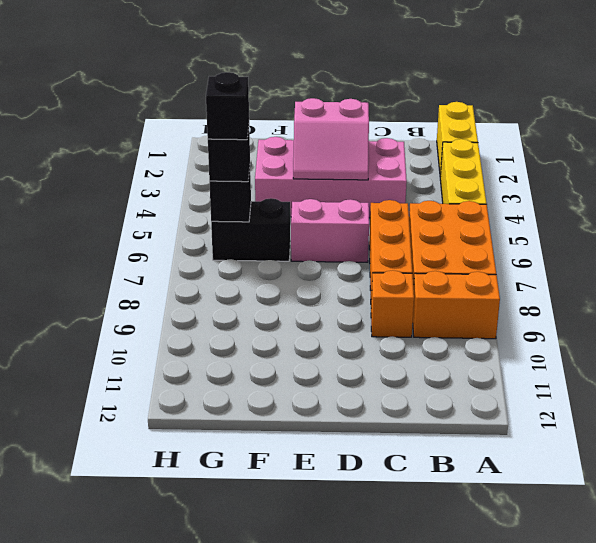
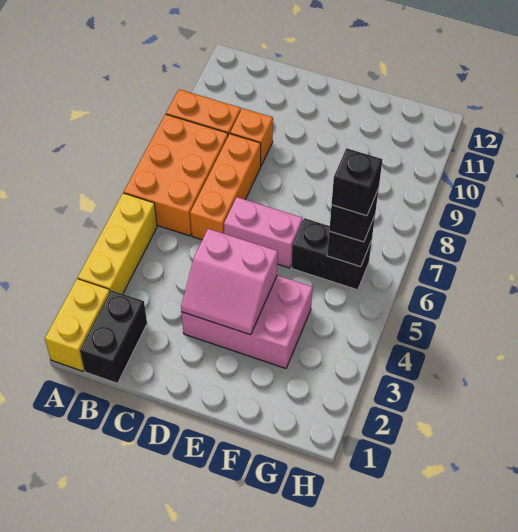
none -> black brick B1:B2 level 1
pink brick C3:F4 level 1 -> pink brick D3:F4 level 1
pink slope D3:E4 level 2 top 3 -> pink slope D3:E4 level 2 top 4

